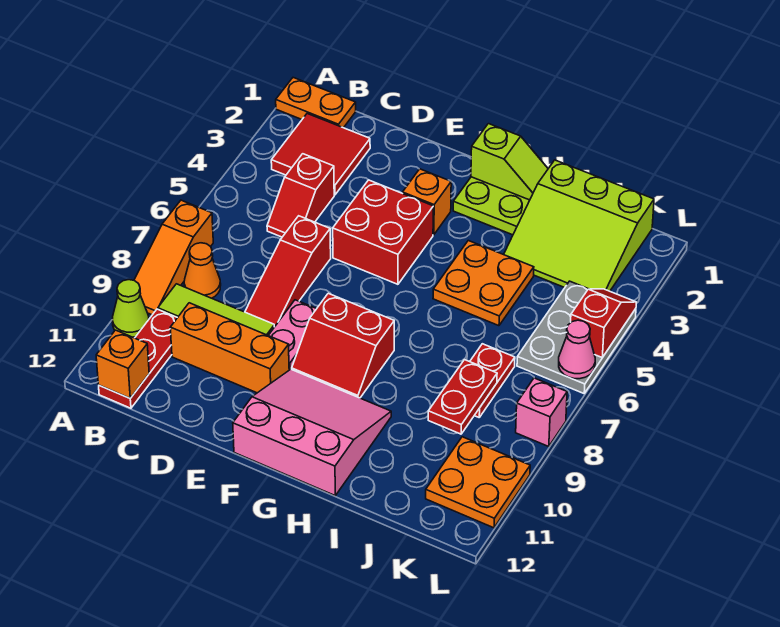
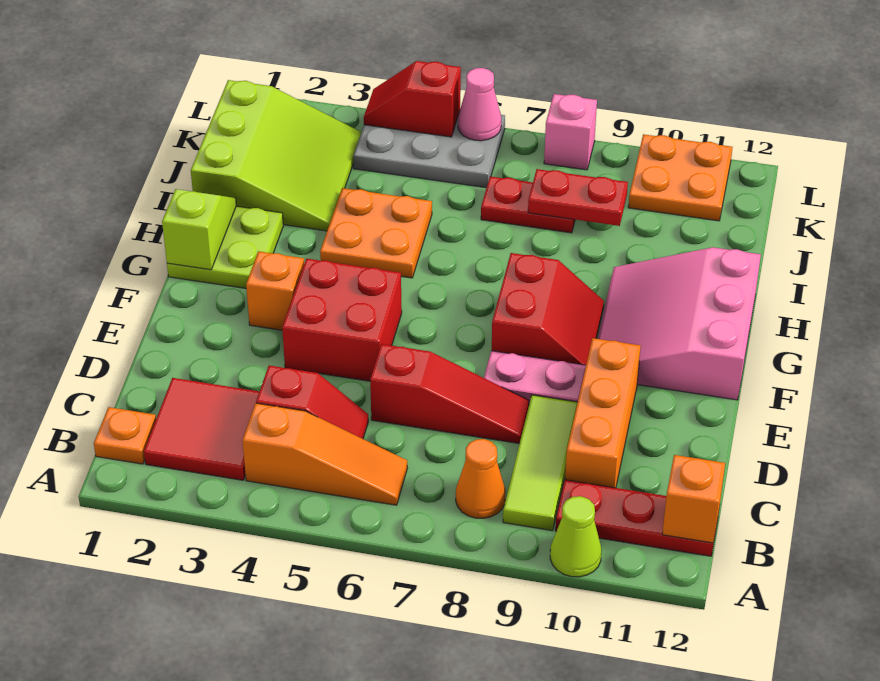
orange plate A1:B1 level 1 -> orange plate B1 level 1
orange slope A7:A9 level 1 top 7 -> orange slope B4:B6 level 1 top 4

